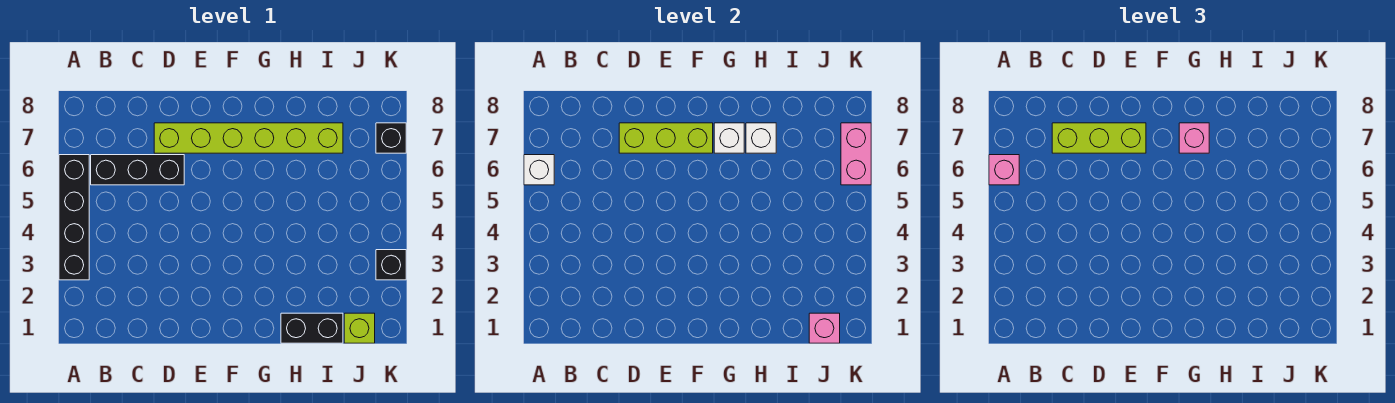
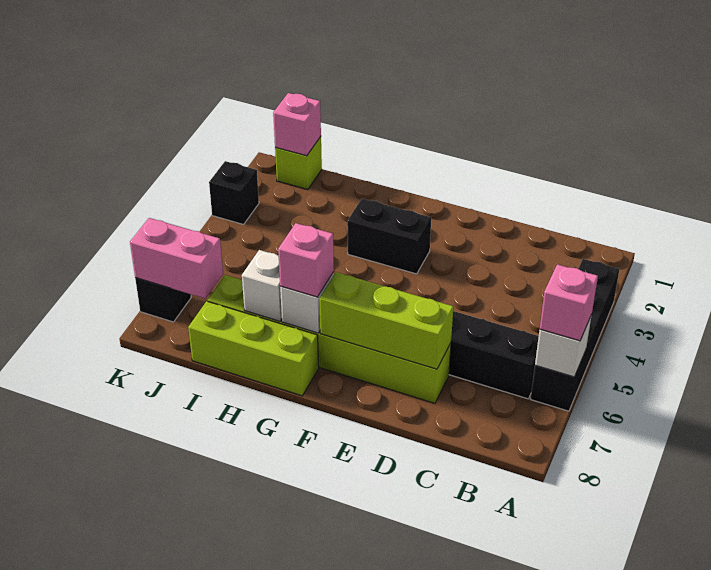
lime brick C7:E7 level 3 -> lime brick G8:I8 level 1
black brick H1:I1 level 1 -> black brick F3:G3 level 1
pink brick K6:K7 level 2 -> pink brick J7:K7 level 2

